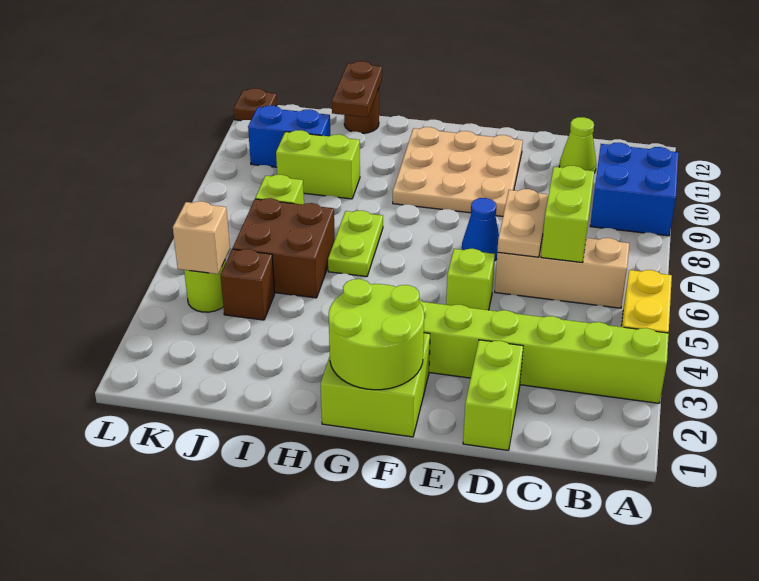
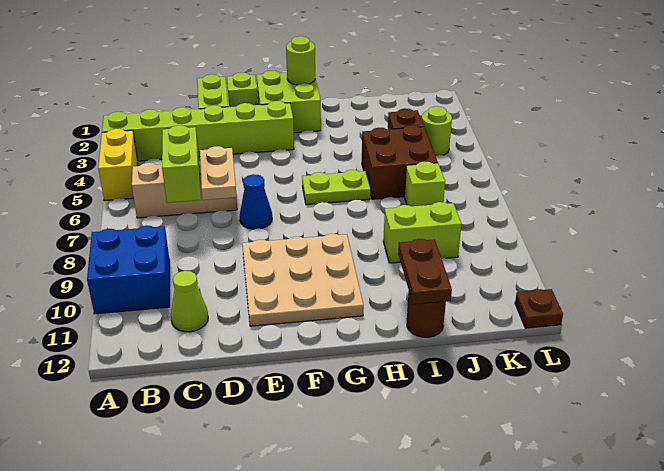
lime brick E5 level 1 -> lime brick E1 level 1
lime round brick F1:G2 level 2 -> lime round brick G1 level 2
lime plate H6:H7 level 1 -> lime plate G6:H6 level 1
blue brick J10:K10 level 1 -> none
tan brick K4 level 2 -> none

